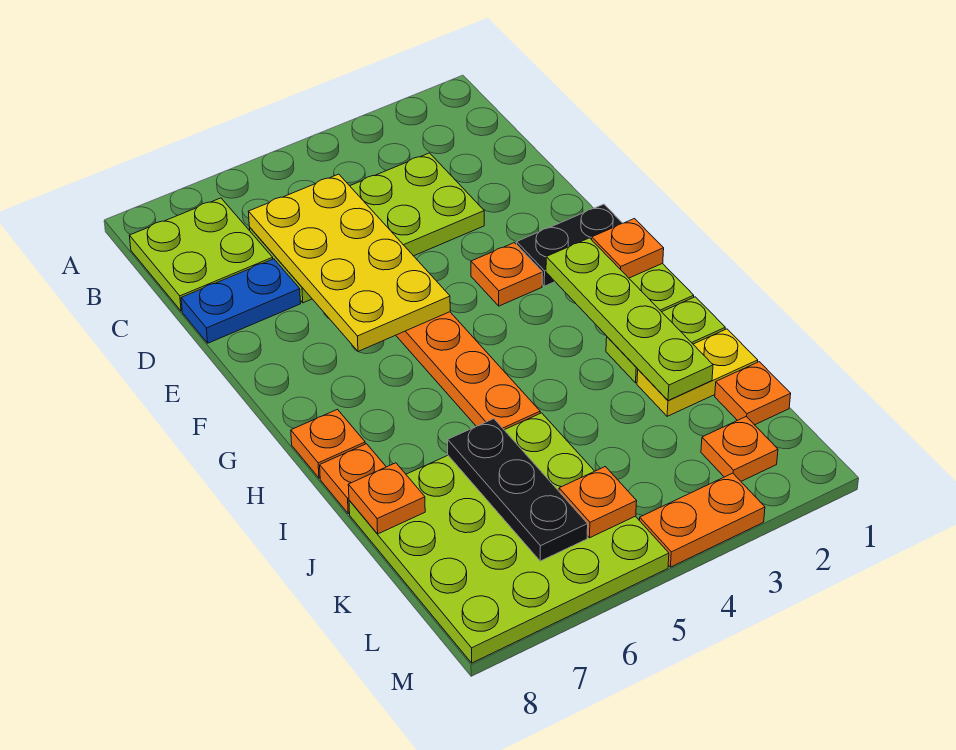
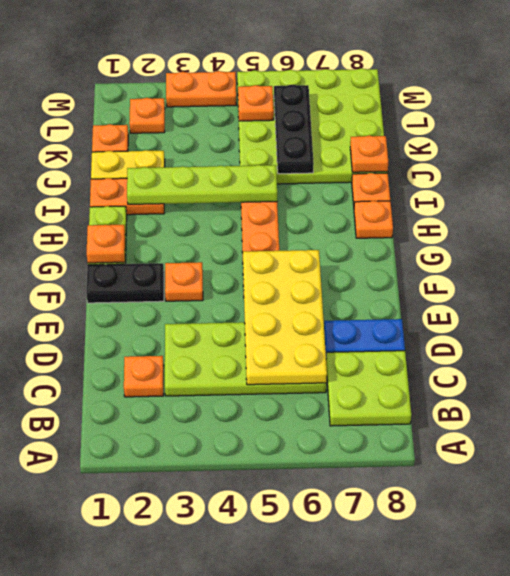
none -> orange plate C2 level 1
lime plate G2:J2 level 2 -> lime plate I2:I5 level 2
lime plate I1:I2 level 1 -> orange plate I1:I2 level 1

